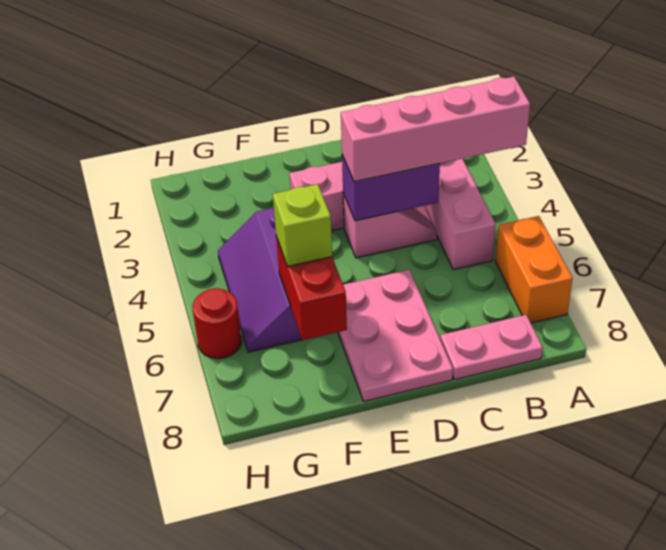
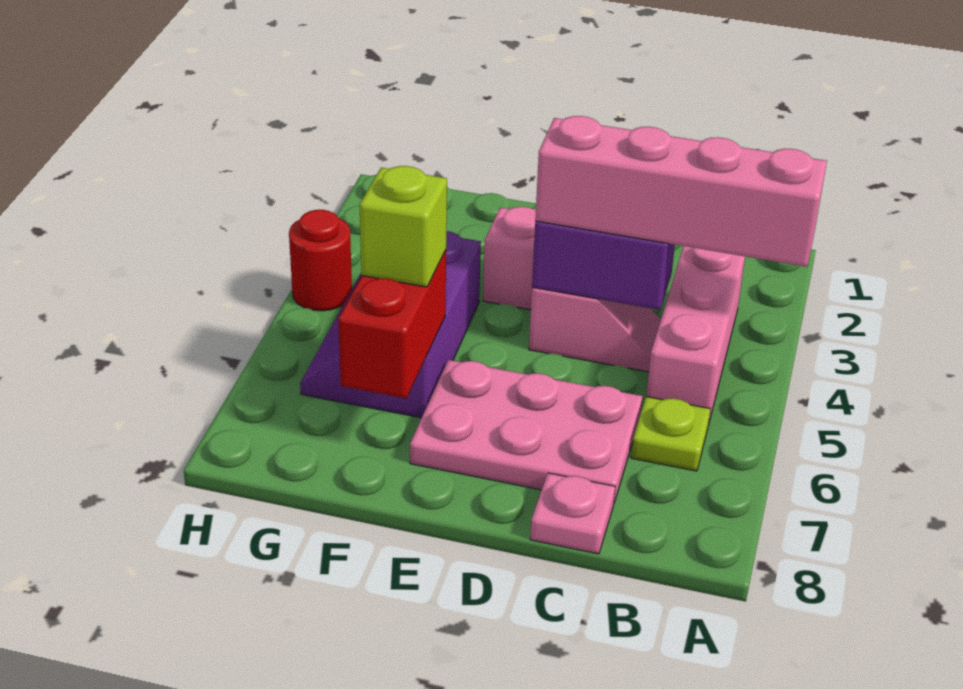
orange brick A6:A7 level 1 -> none
none -> lime plate B6 level 1
pink plate B8:C8 level 1 -> pink plate C8 level 1
pink plate D6:E8 level 1 -> pink plate C6:E7 level 1
red round brick H6 level 1 -> red round brick H4 level 1

